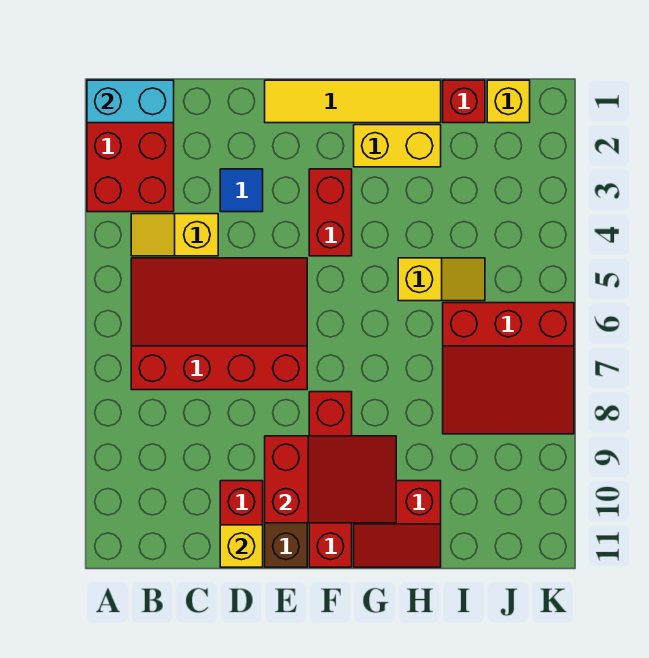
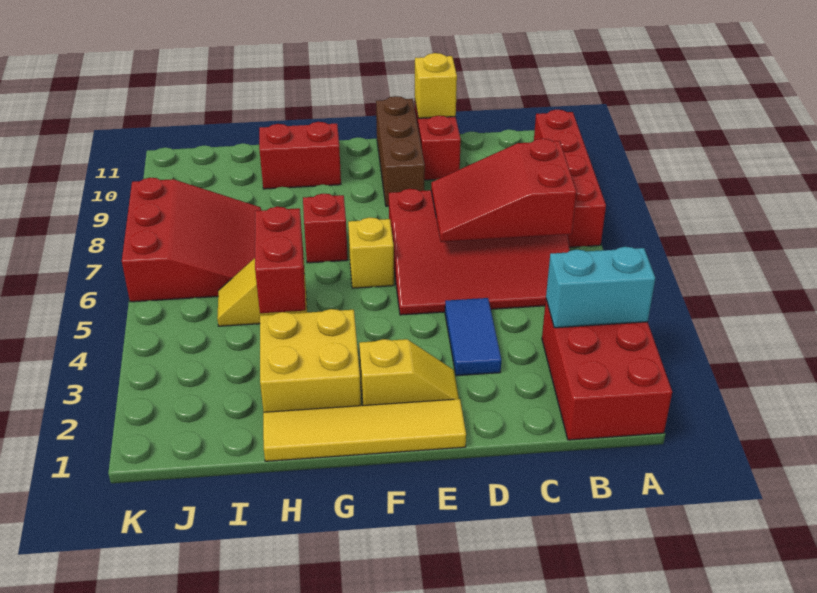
cyan brick A1:B1 level 2 -> cyan brick A3:B3 level 2
yellow slope B4:C4 level 1 top C -> yellow slope E2:F2 level 1 top F
blue tile D3 level 1 -> blue tile D3:D4 level 1
red slope E9:G10 level 2 top E -> red slope B6:D7 level 2 top B
red brick F3:F4 level 1 -> red brick H4:H5 level 2
red brick F8:F11 level 1 -> red brick A7:A10 level 1
yellow brick G2:H2 level 1 -> yellow brick G2:H3 level 1
red brick I1 level 1 -> red brick G7 level 1
red slope I6:K8 level 1 top 6 -> red slope I6:K8 level 1 top K
yellow brick J1 level 1 -> yellow brick F6 level 1

